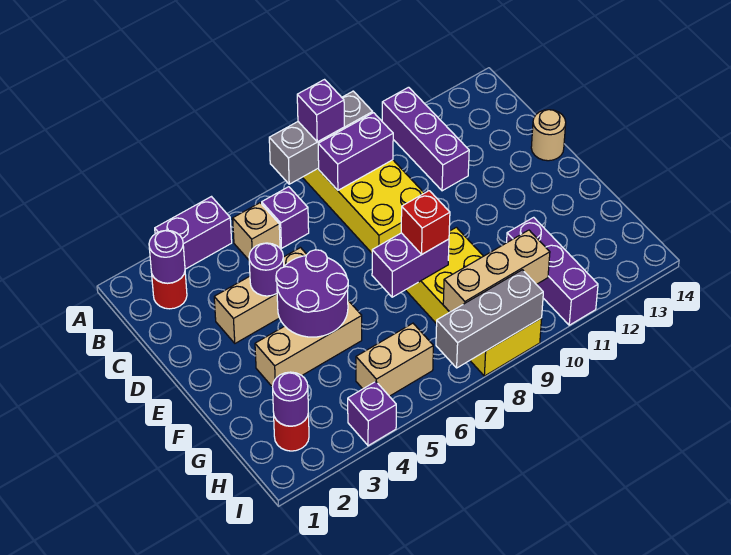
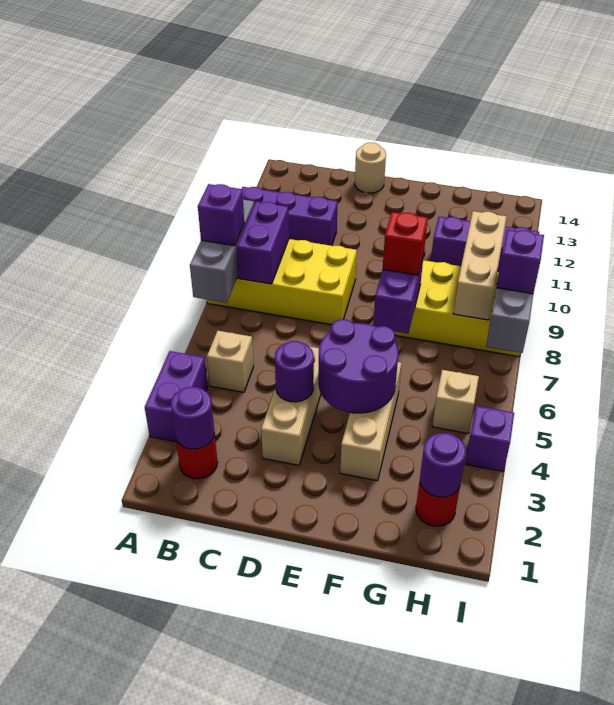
purple brick B6 level 1 -> purple brick I8 level 3
tan brick H5:H6 level 1 -> tan brick H5 level 1

